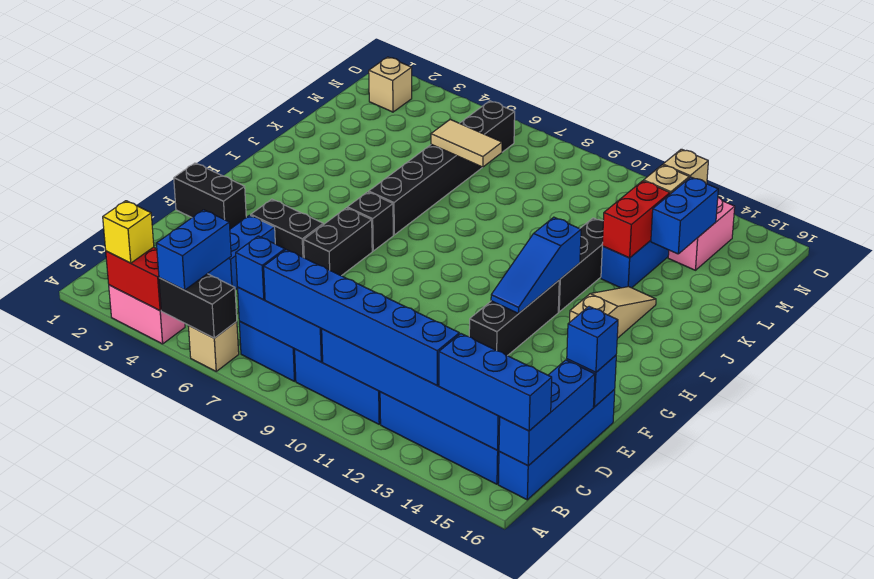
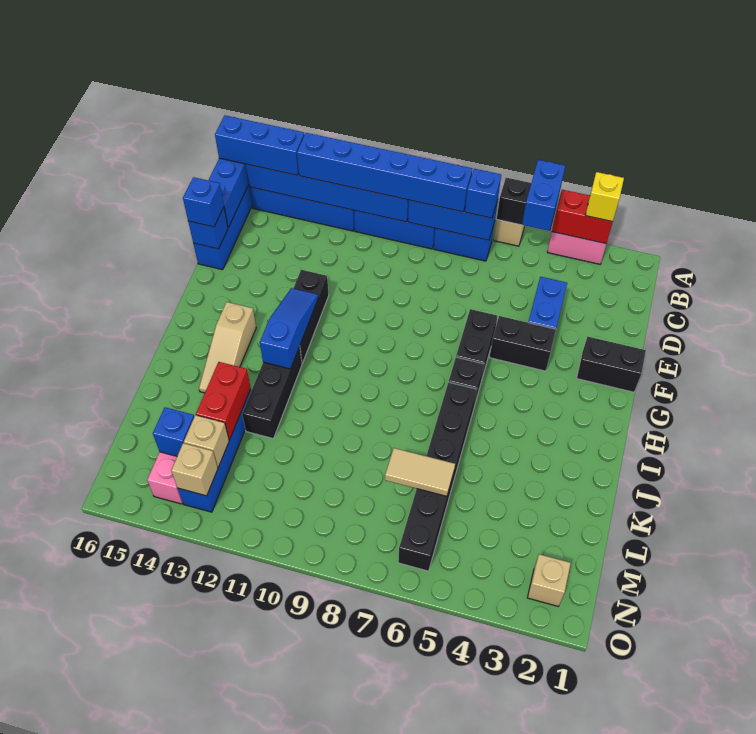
blue brick L14:M14 level 2 -> blue brick M14 level 2

